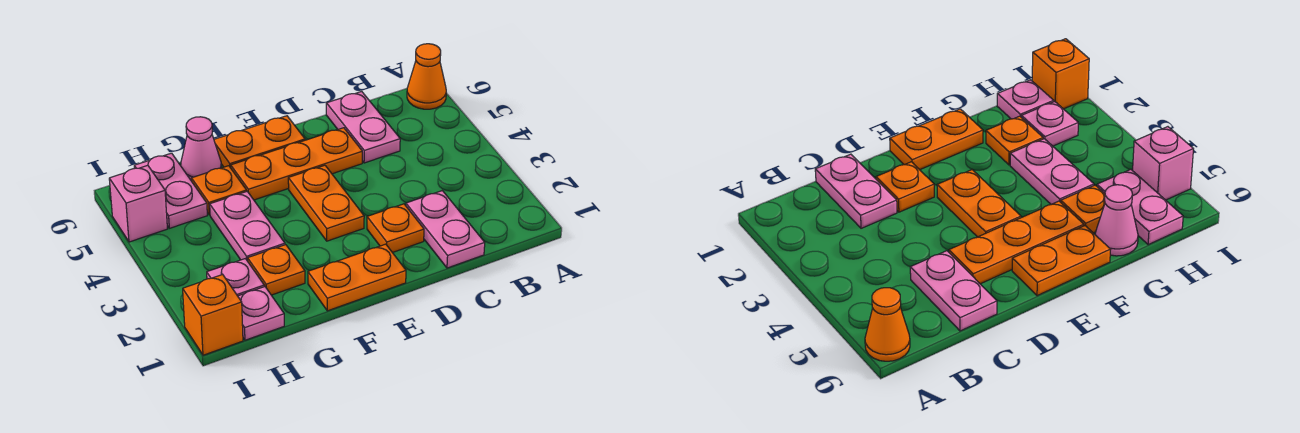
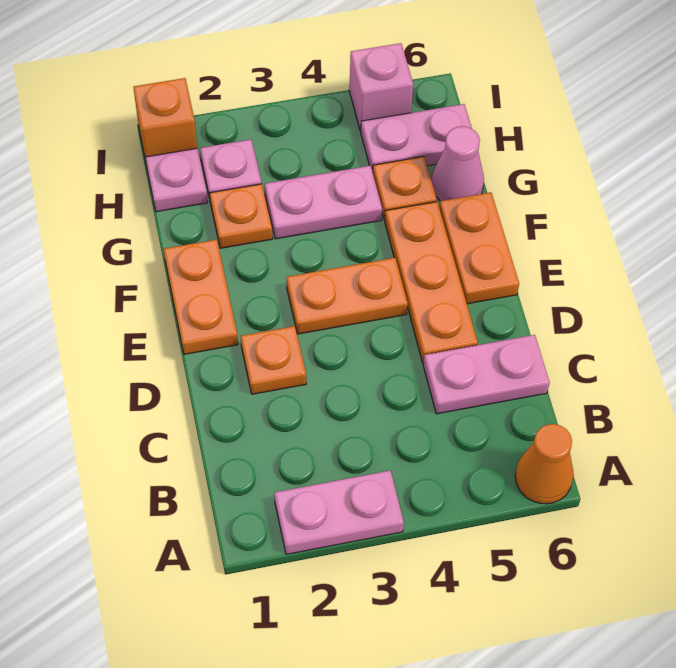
pink plate C1:C2 level 1 -> pink plate A2:A3 level 1

